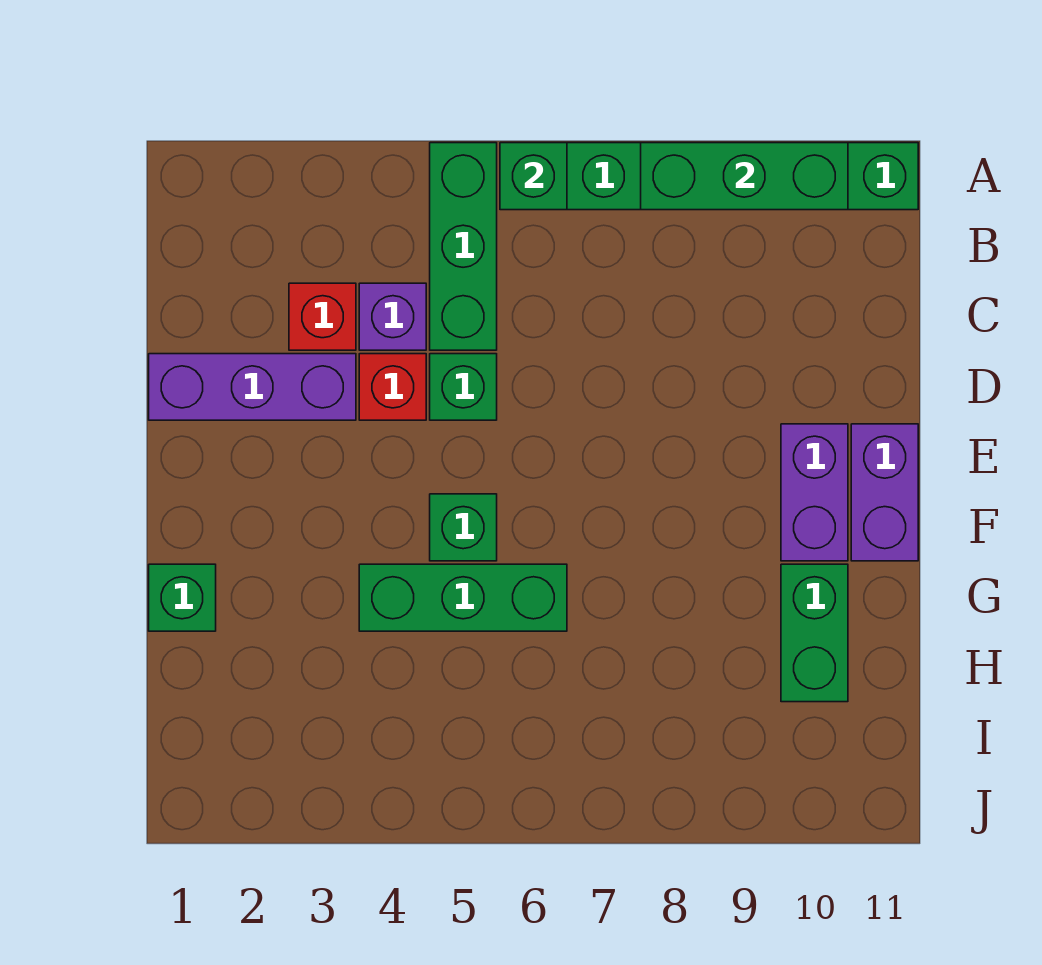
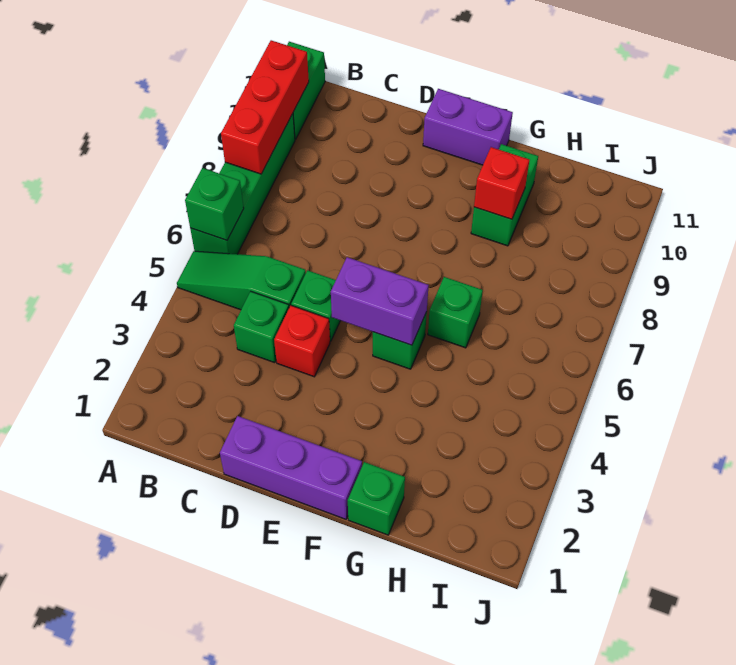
green brick A5:C5 level 1 -> green slope A5:C5 level 1 top C
green brick A8:A10 level 2 -> red brick A8:A10 level 2
red brick C3 level 1 -> red brick G9 level 2
purple brick C4 level 1 -> green brick C4 level 1
purple brick D1:D3 level 1 -> purple brick D1:F1 level 1
purple brick E10:F10 level 1 -> purple brick E5:F5 level 2
green brick G4:G6 level 1 -> green brick G6 level 1
green brick G10:H10 level 1 -> green brick G9:G10 level 1

